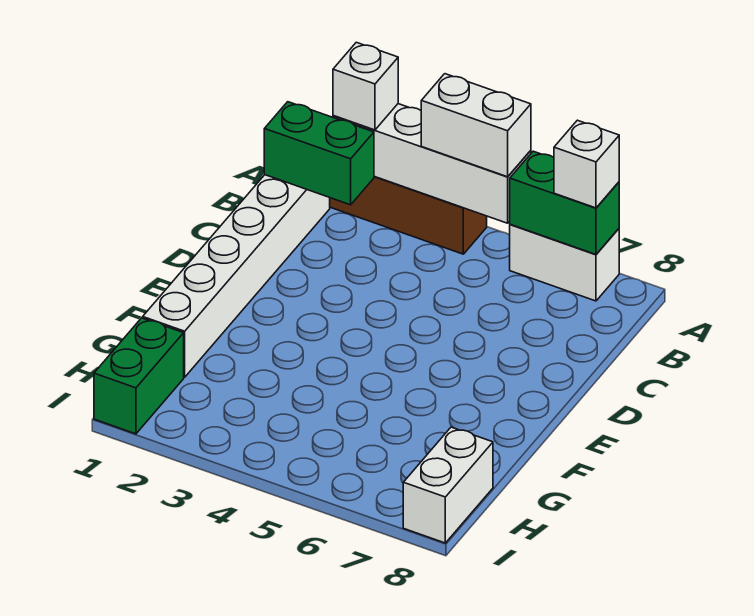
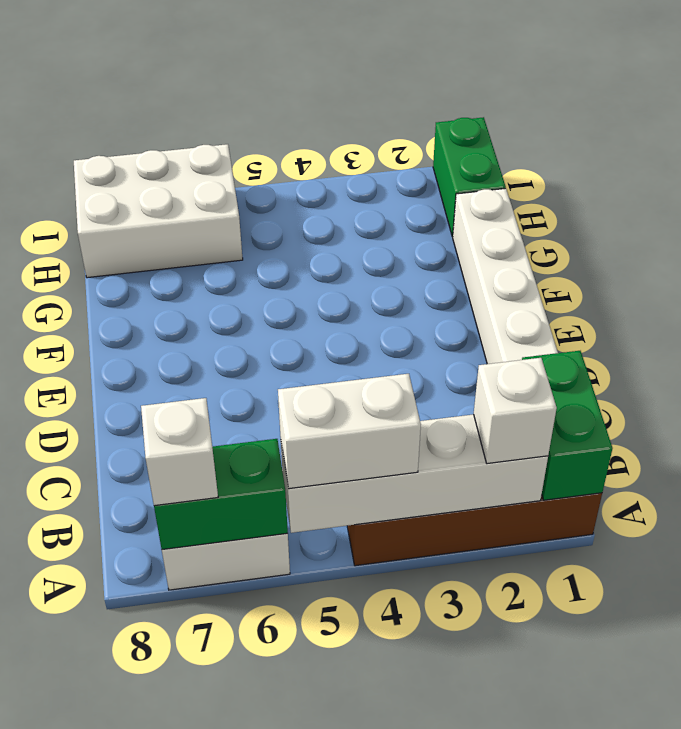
green brick B1:B2 level 2 -> green brick A1:B1 level 2
white brick H8:I8 level 1 -> white brick H6:I8 level 1

